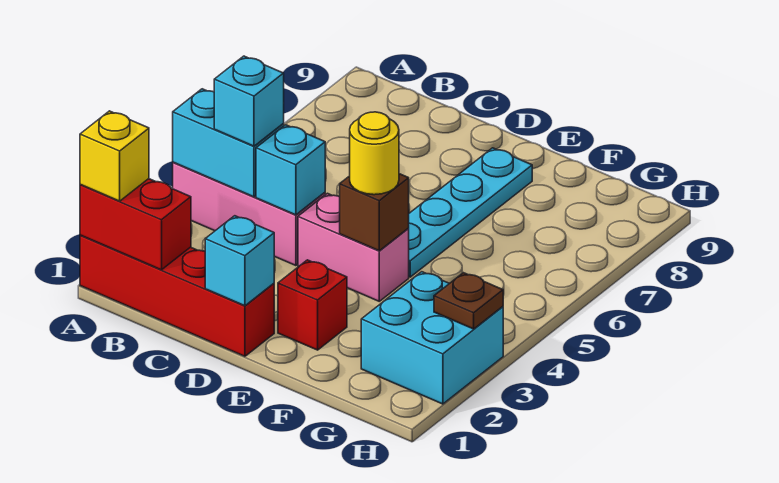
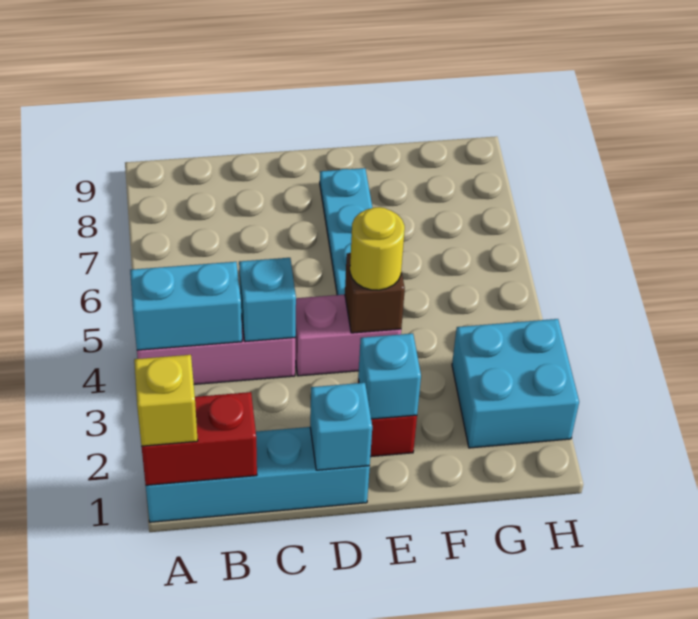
red brick A1:D1 level 1 -> cyan brick A1:D1 level 1
cyan brick B4 level 3 -> cyan brick E2 level 2
brown plate H3 level 2 -> none

